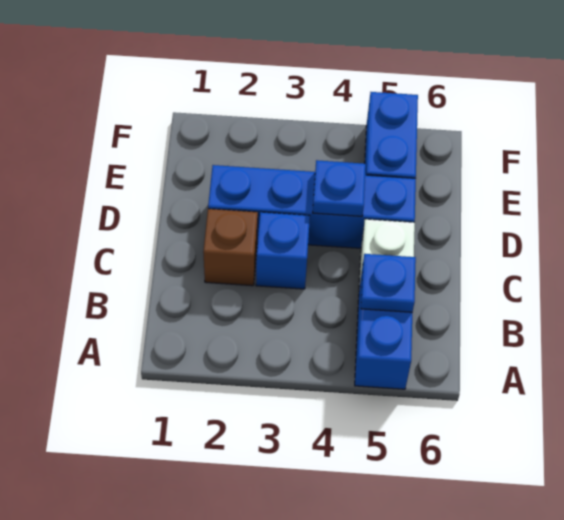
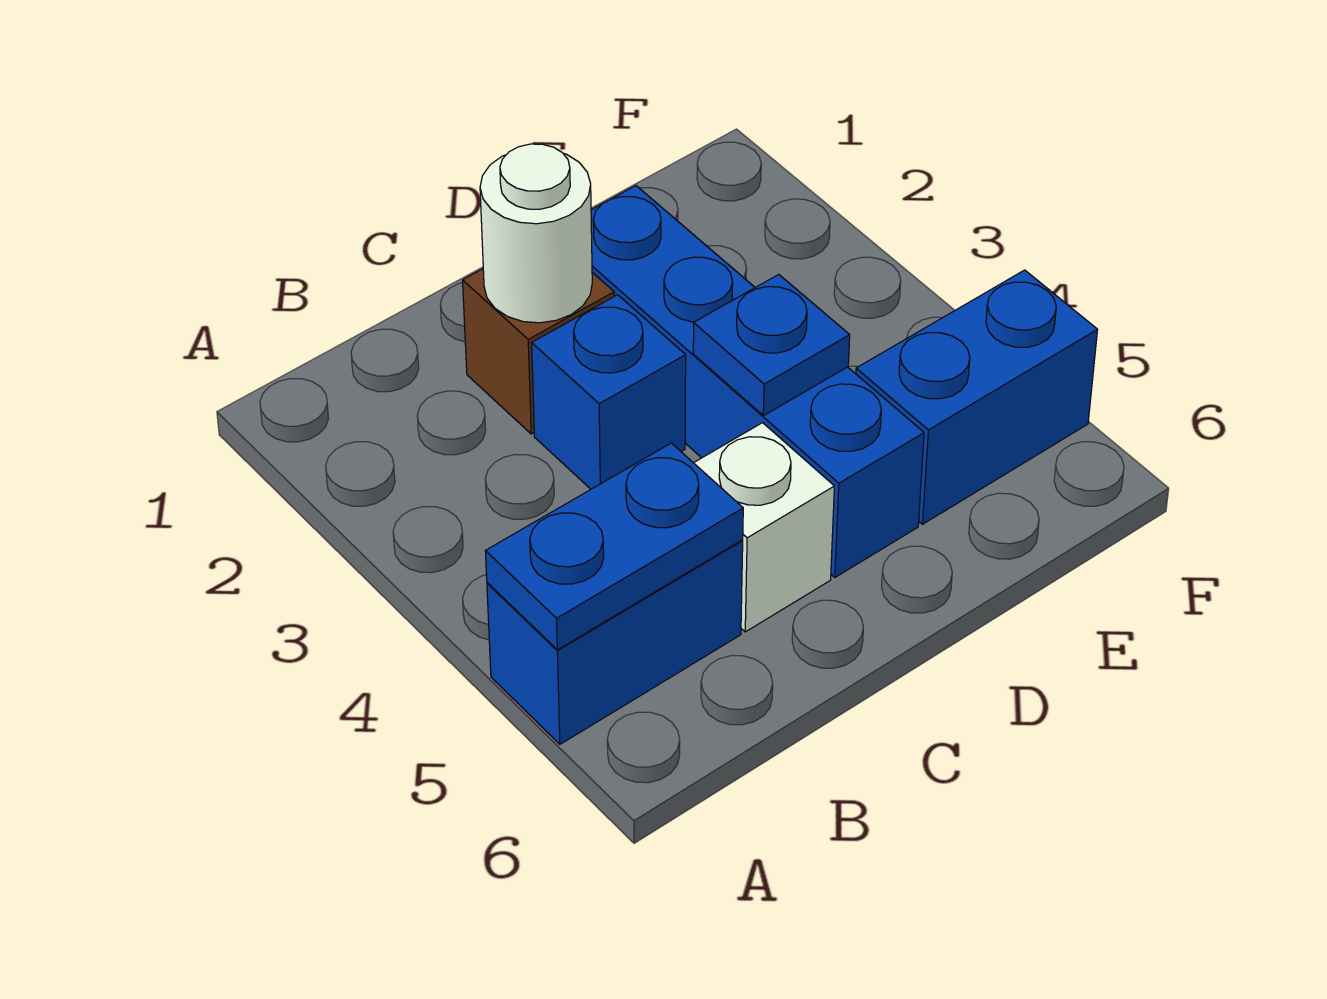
blue plate B5 level 2 -> blue plate A5:B5 level 2
none -> white round brick C2 level 2

